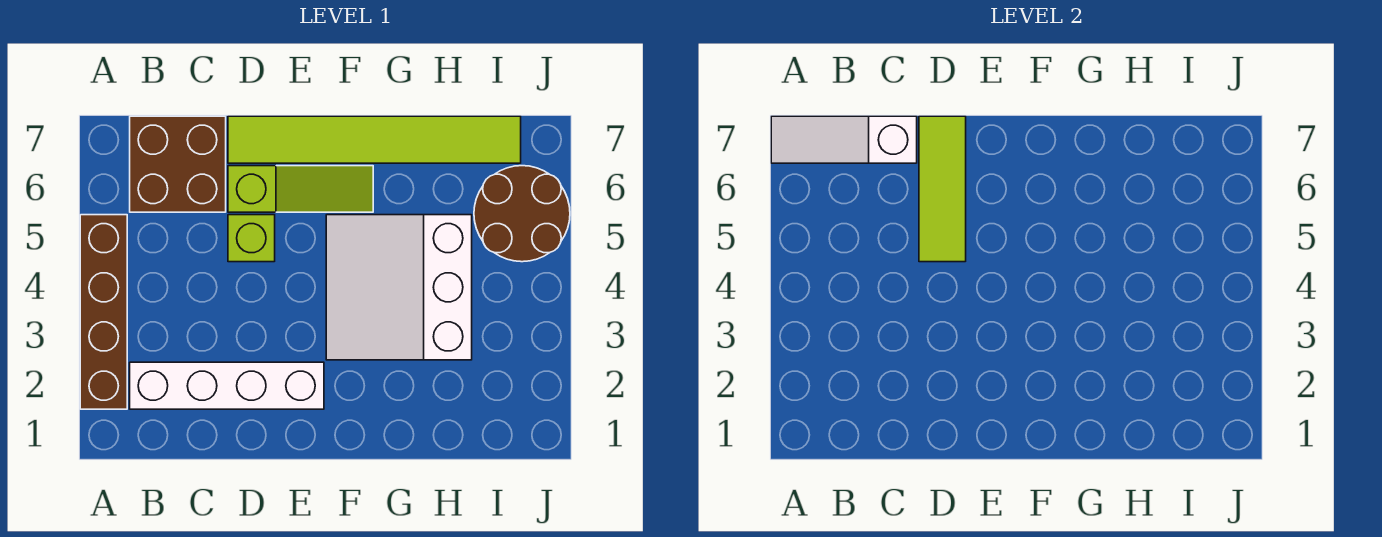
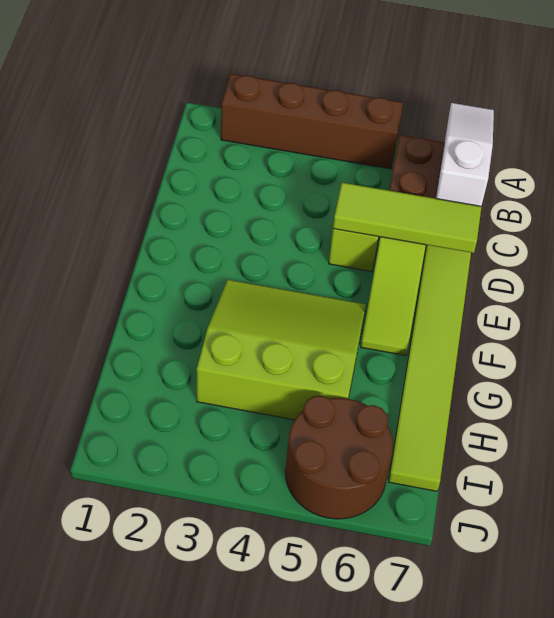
white brick B2:E2 level 1 -> none
white slope F3:H5 level 1 top H -> lime slope F3:H5 level 1 top H

